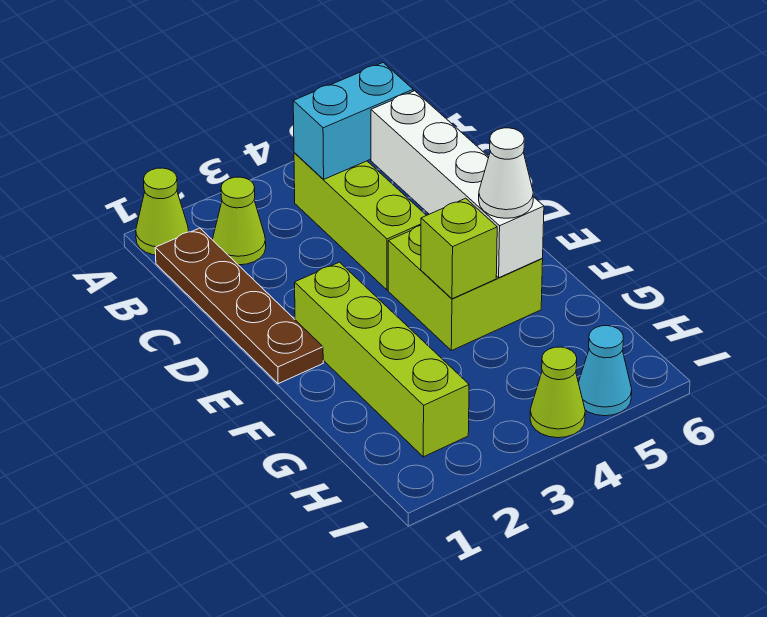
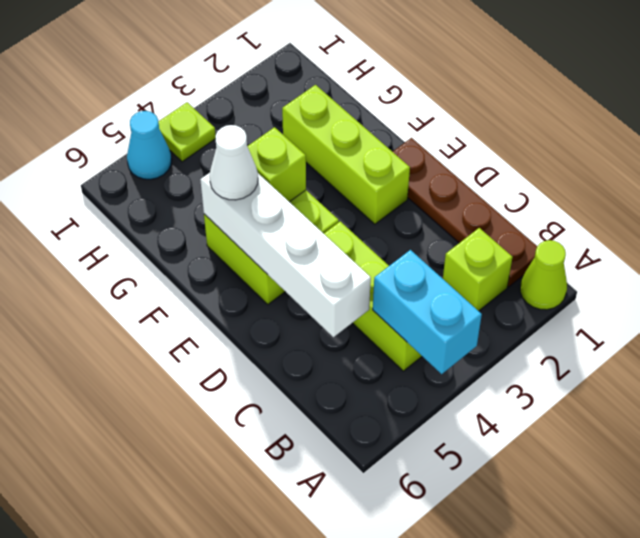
lime cone B2 level 1 -> lime brick B2 level 1
cyan brick B4:B5 level 2 -> cyan brick A4:B4 level 2
lime brick E2:H2 level 1 -> lime brick E2:G2 level 1
lime cone I4 level 1 -> lime plate I4 level 1

